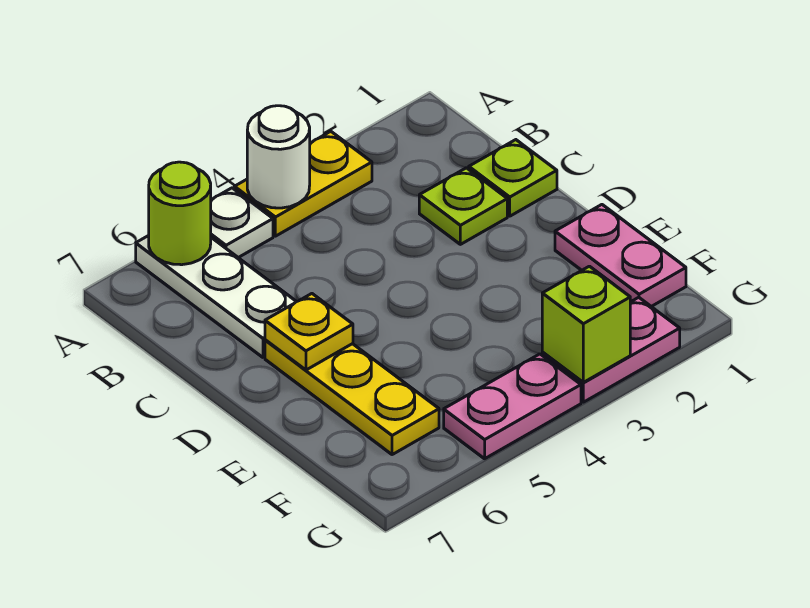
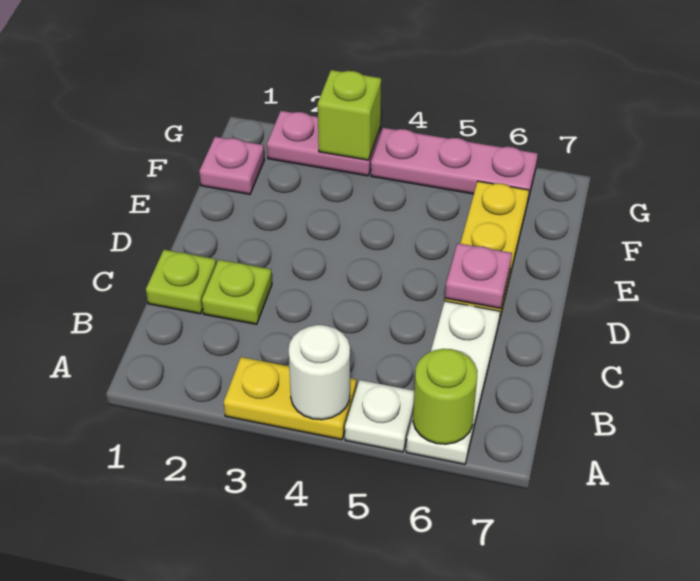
yellow plate D6 level 2 -> pink plate D6 level 2
pink plate E1:F1 level 1 -> pink plate F1 level 1
pink plate G4:G5 level 1 -> pink plate G4:G6 level 1

